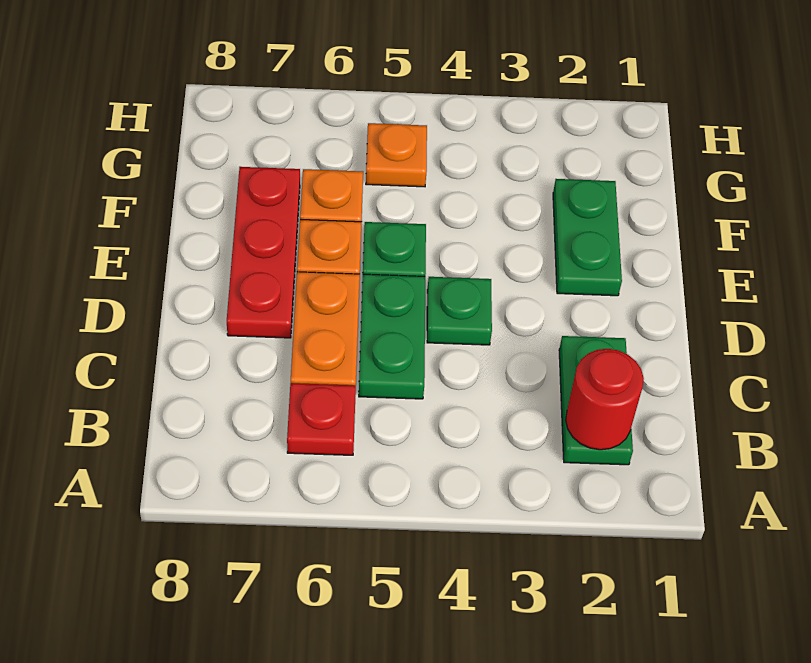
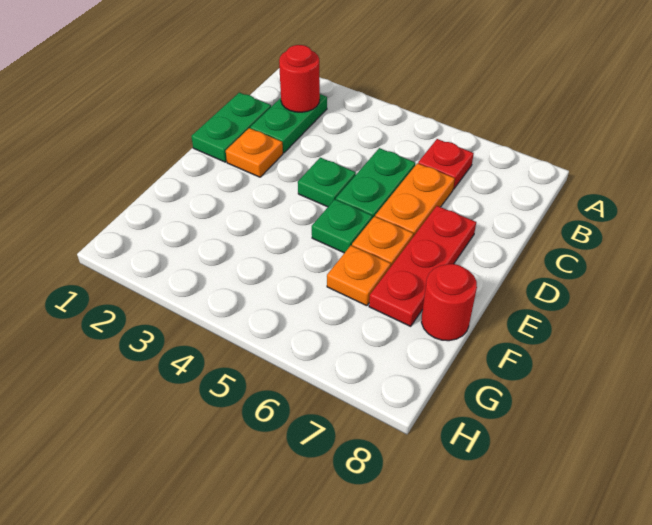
green plate E2:F2 level 1 -> green plate C1:D1 level 1
none -> red round brick F8 level 1
orange plate G5 level 1 -> orange plate D2 level 1

